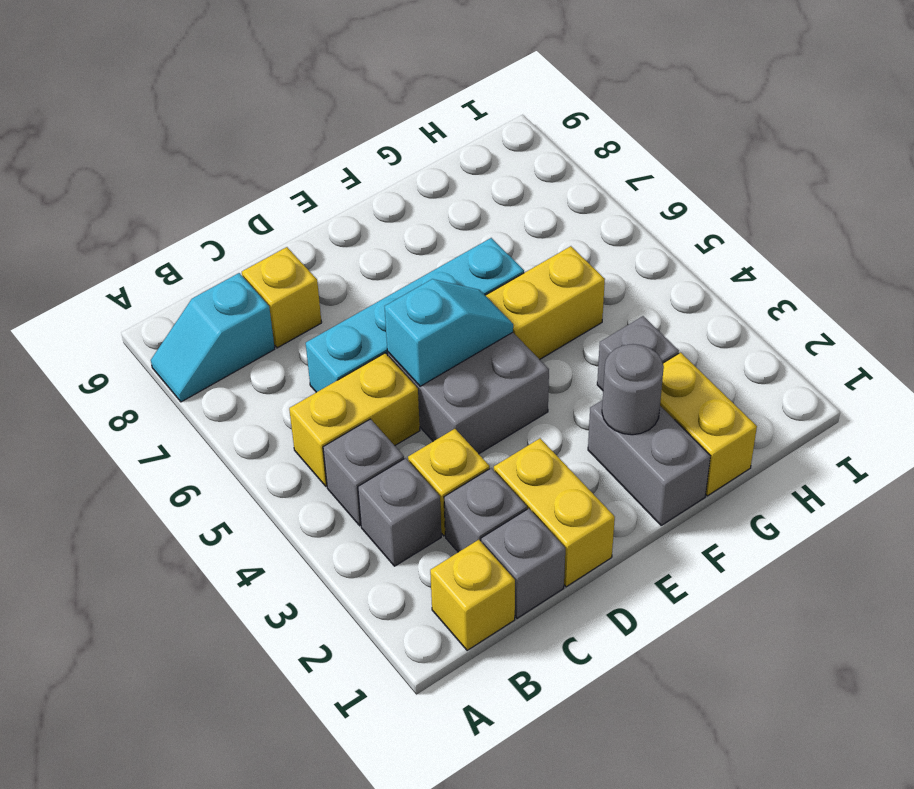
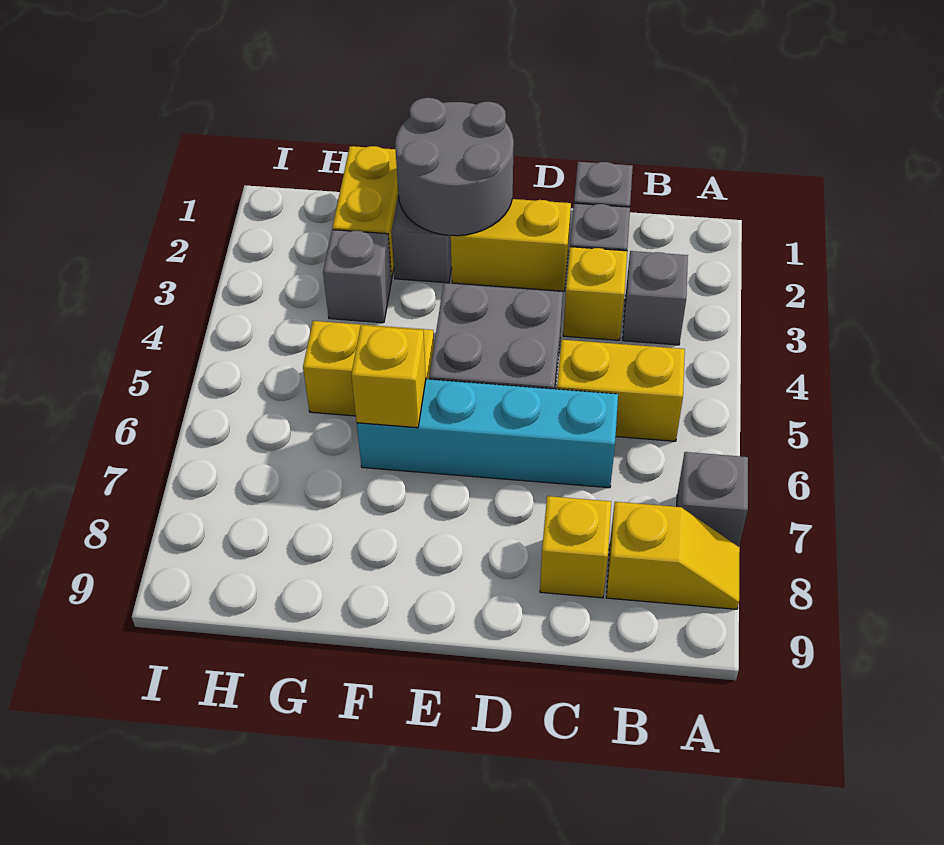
cyan slope A8:B8 level 1 top B -> yellow slope A8:B8 level 1 top B
yellow brick B1 level 1 -> yellow brick F6 level 2
grey brick B4 level 1 -> grey brick A7 level 1
yellow brick D1:D2 level 1 -> yellow brick D2:E2 level 1
cyan slope D5:E5 level 2 top D -> none
grey round brick F2 level 2 -> grey round brick E1:F2 level 2

